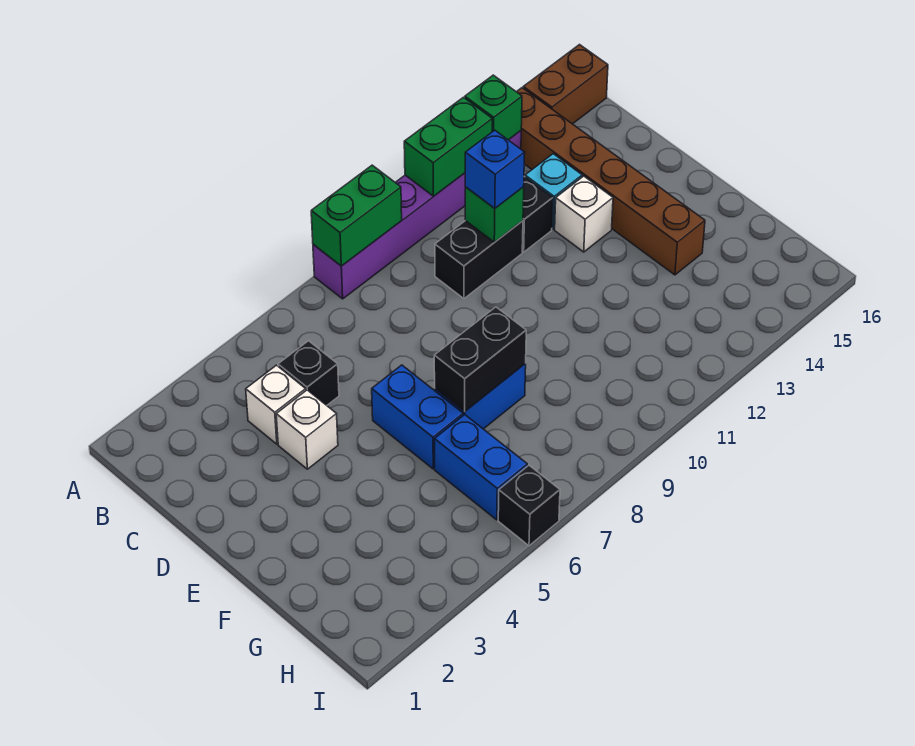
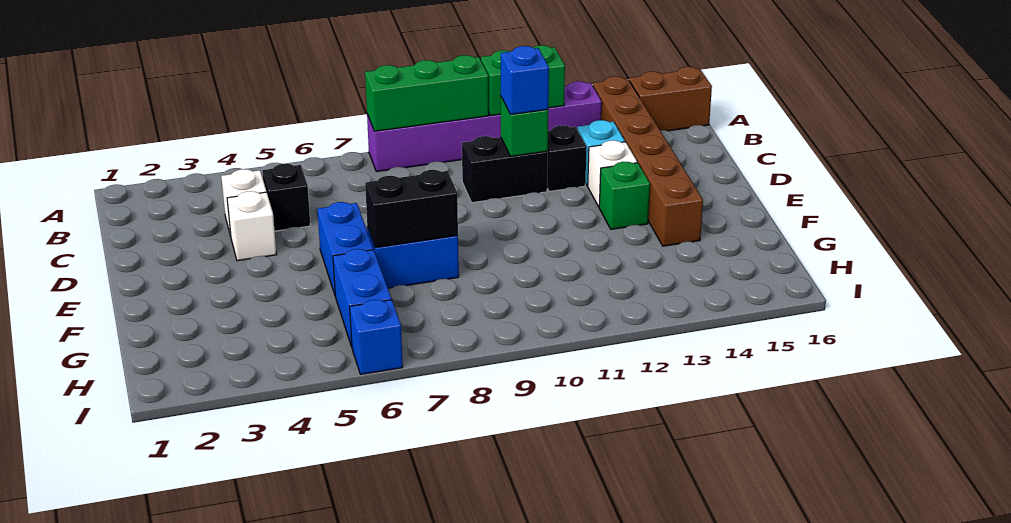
green brick A8:A9 level 2 -> green brick A8:A10 level 2
green brick A13 level 2 -> green brick E13 level 1
black brick I6 level 1 -> blue brick I6 level 1

